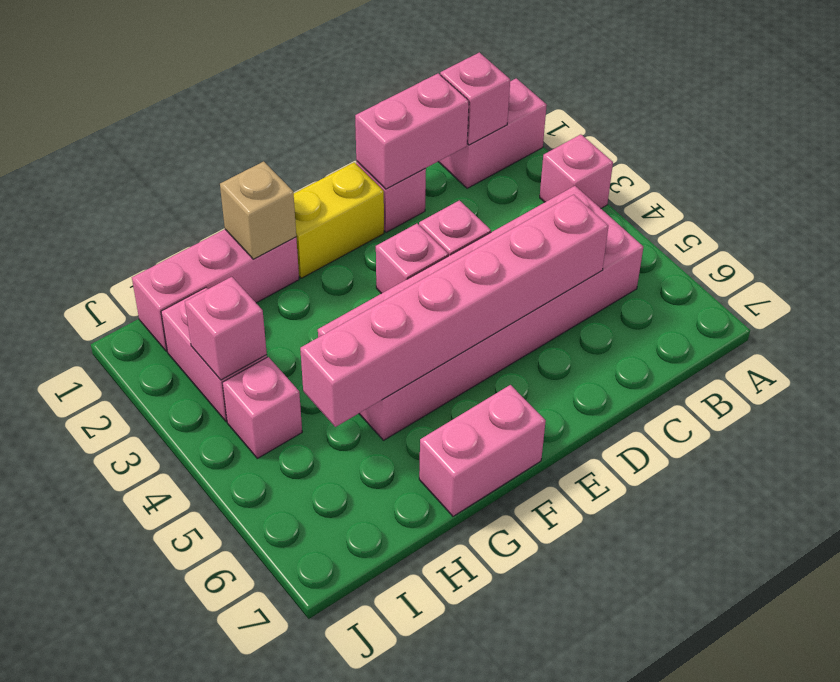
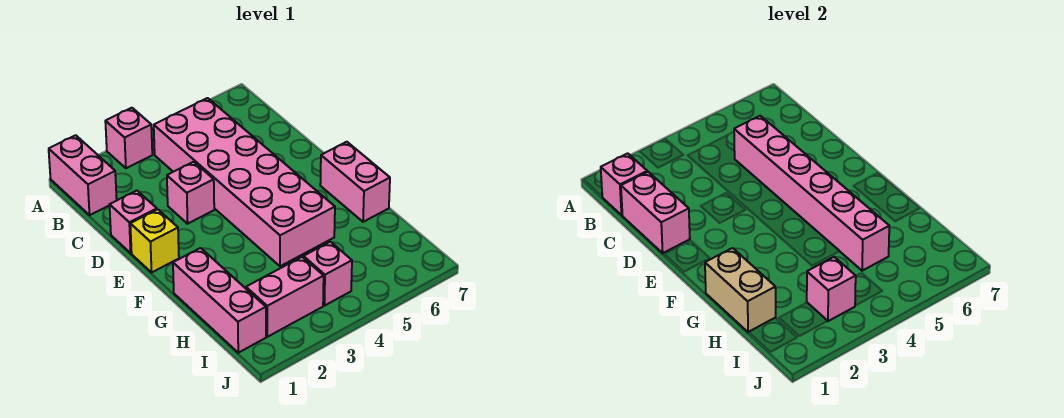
yellow brick E1:F1 level 1 -> yellow brick E1 level 1
pink brick E3 level 1 -> none
tan brick G1 level 2 -> tan brick G1:H1 level 2

